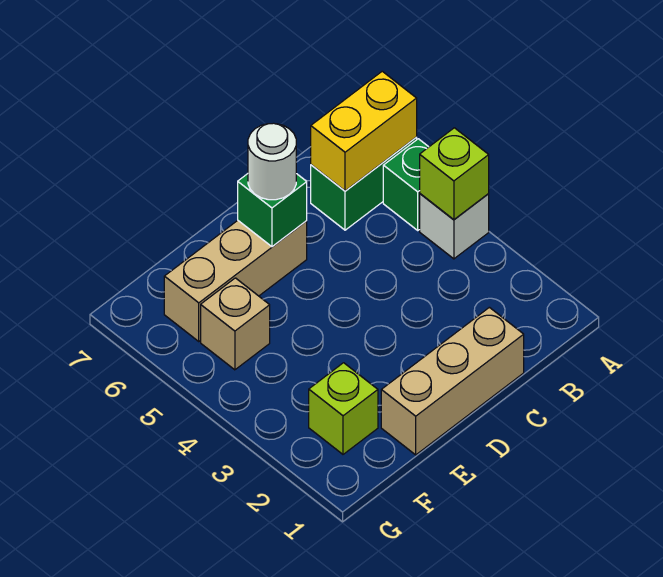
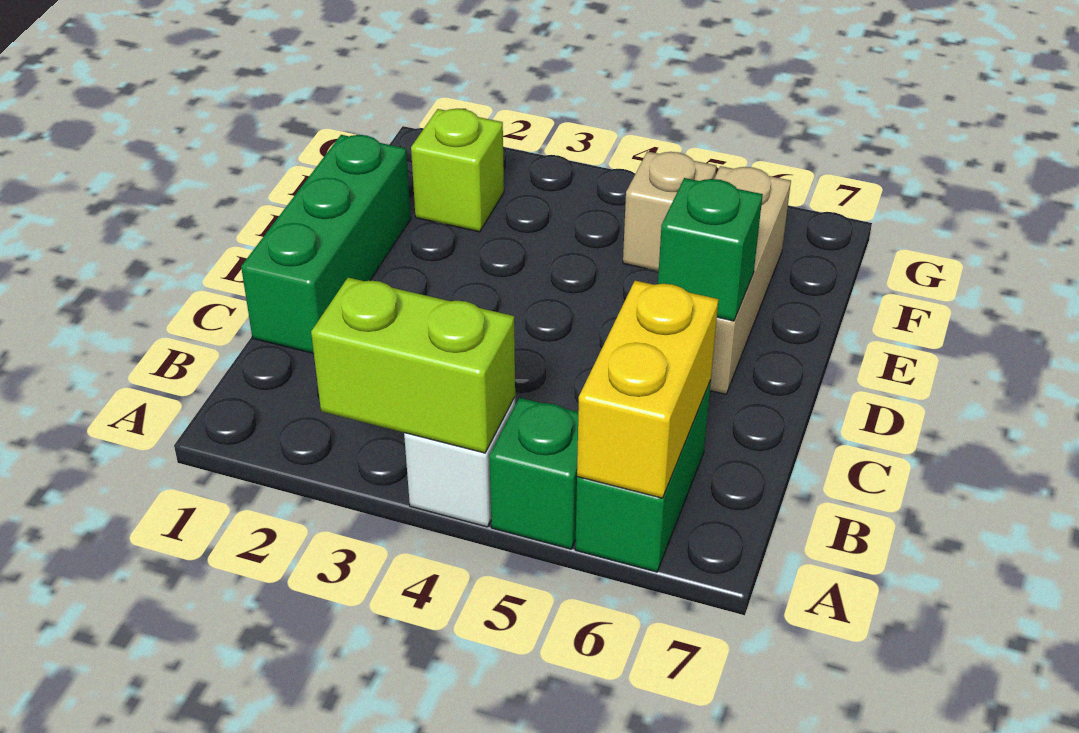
lime brick A4 level 2 -> lime brick A3:A4 level 2
tan brick C1:E1 level 1 -> green brick C1:E1 level 1
white round brick D6 level 3 -> none

